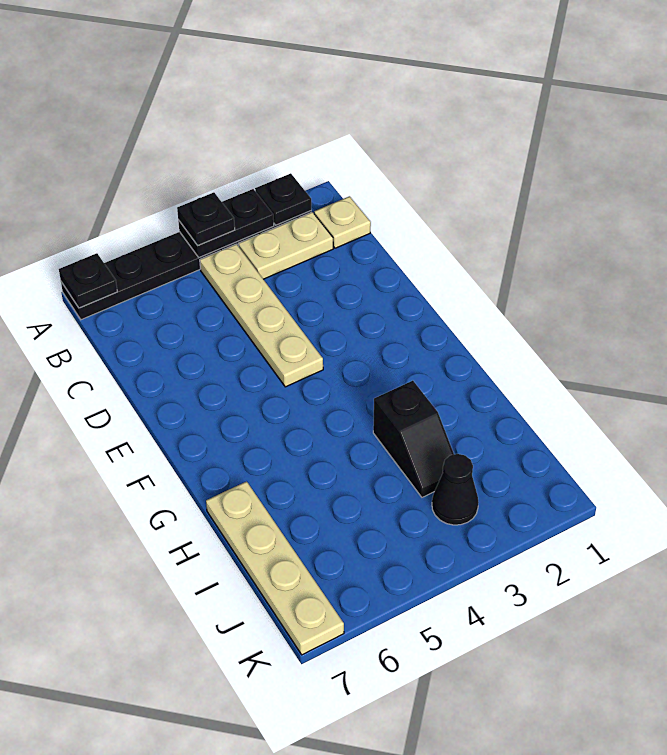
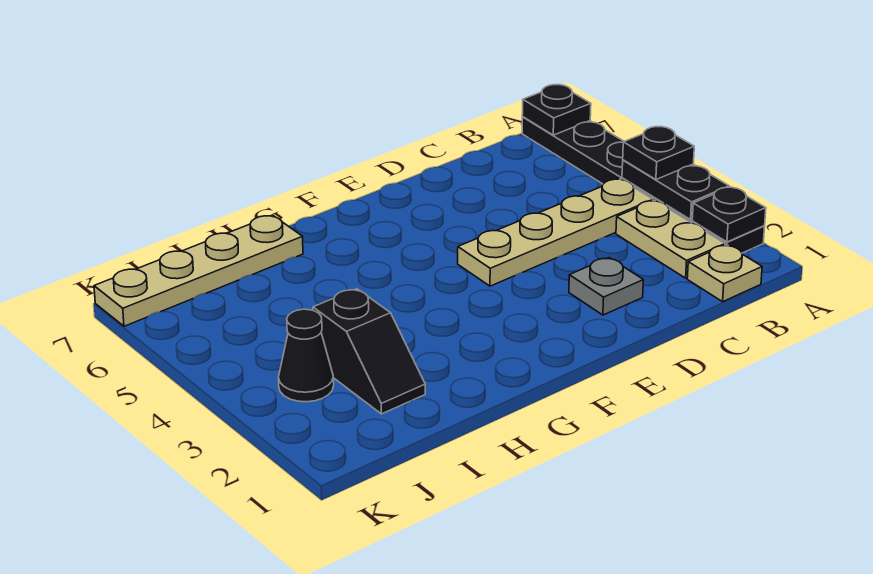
none -> grey plate D2 level 1
black slope H3:I3 level 1 top H -> black slope I2:I3 level 1 top 3

